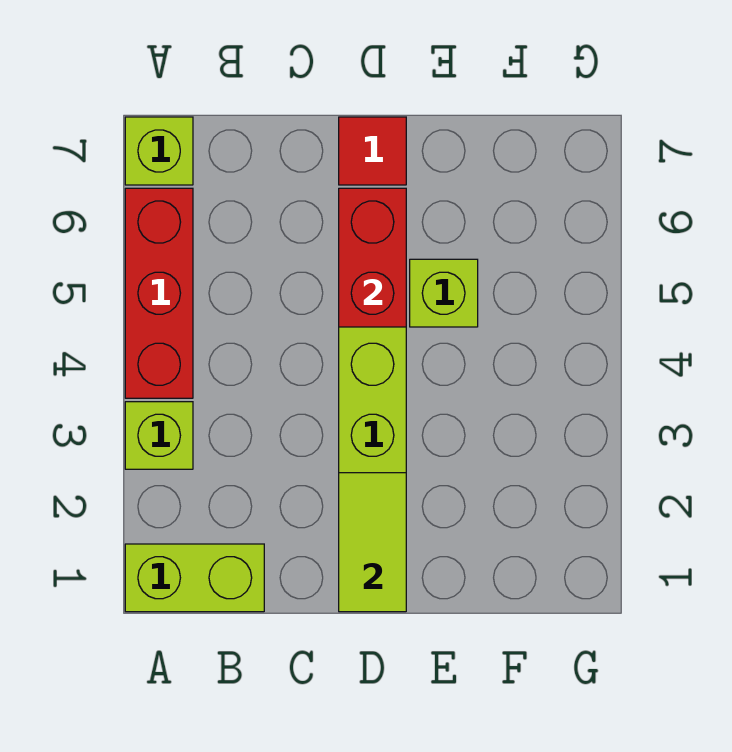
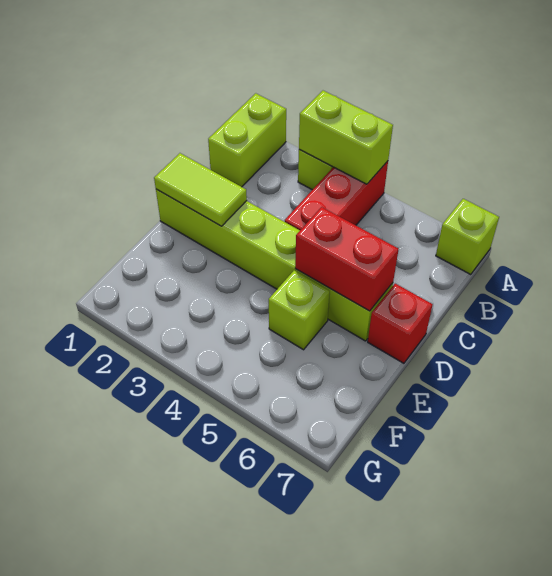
none -> lime brick A3:A4 level 2
red brick A4:A6 level 1 -> red brick A4:C4 level 1
red tile D7 level 1 -> red brick D7 level 1

